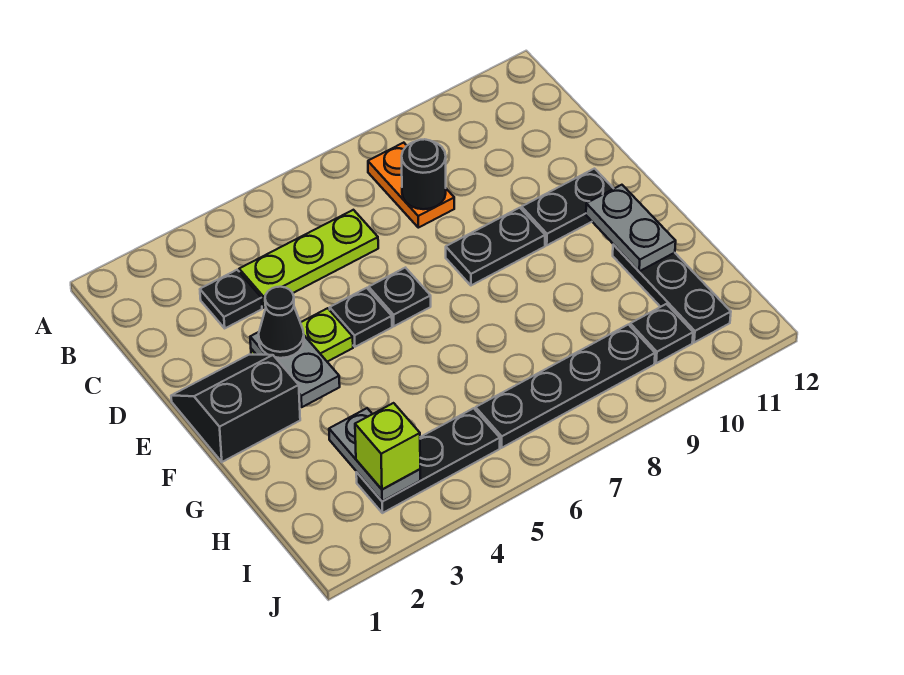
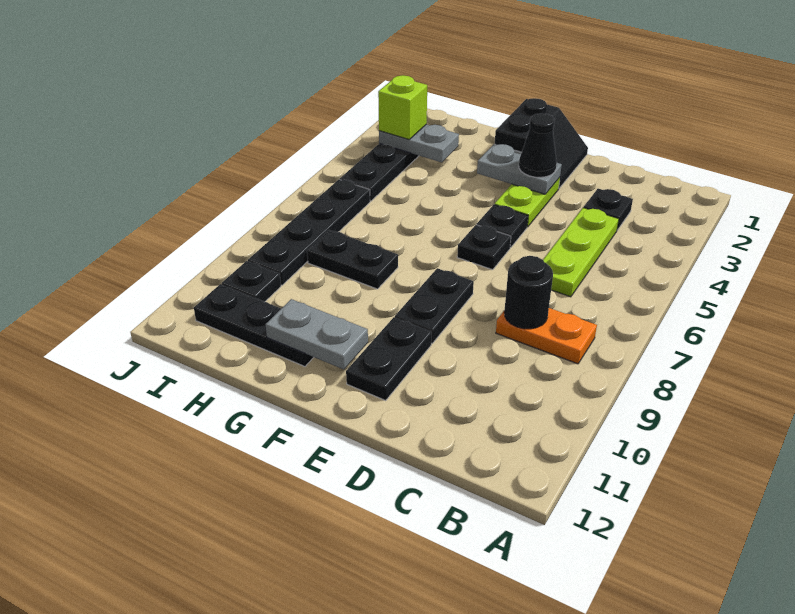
none -> black plate G8:H8 level 1

